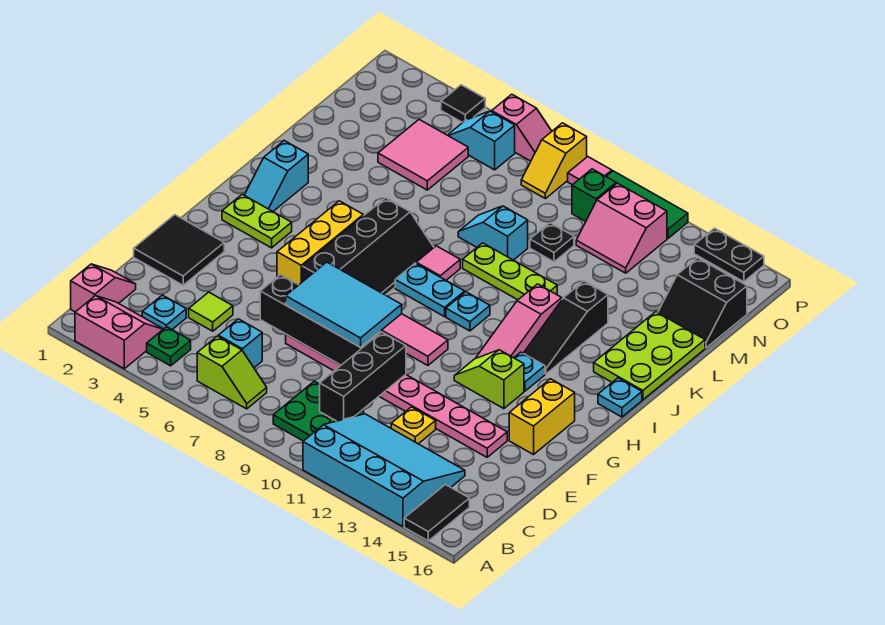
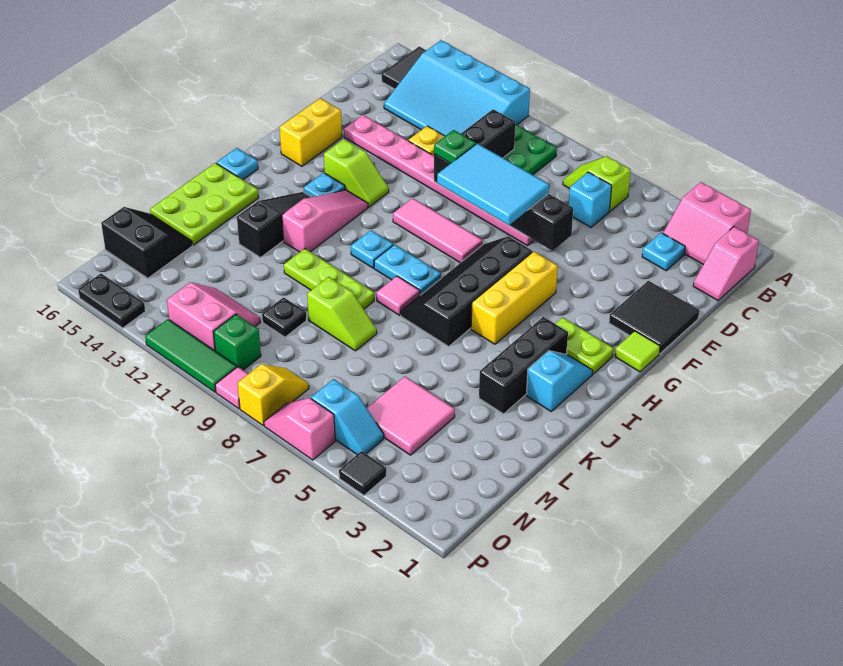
green plate B4 level 1 -> green plate E10 level 3
lime tile D4 level 1 -> lime tile G1 level 1
none -> black brick I3:K3 level 1
cyan slope L8:L9 level 1 top 9 -> lime slope L8:L9 level 1 top 9

